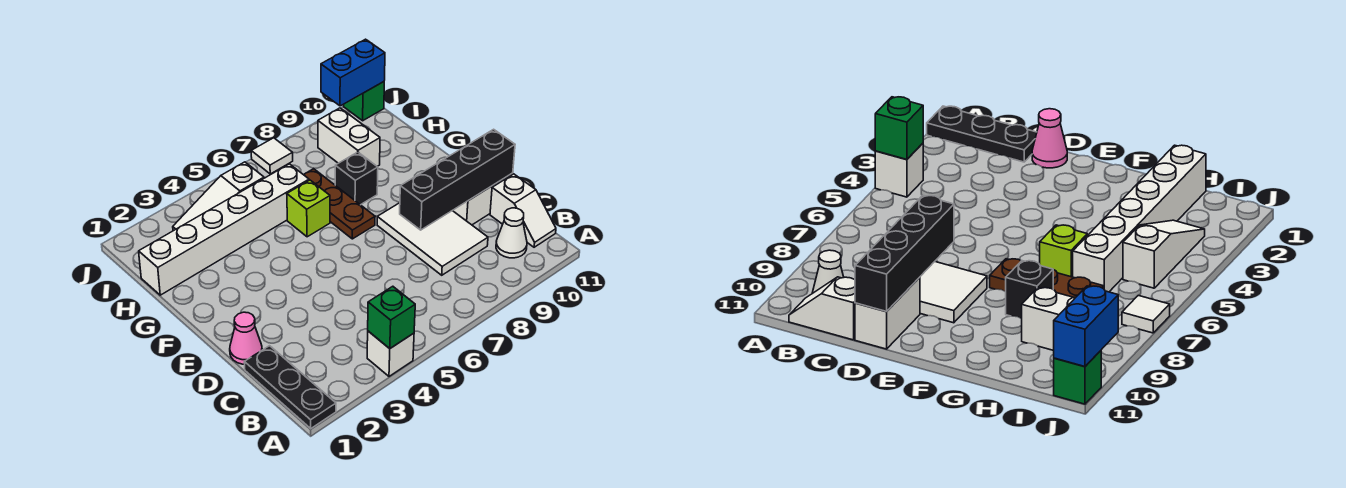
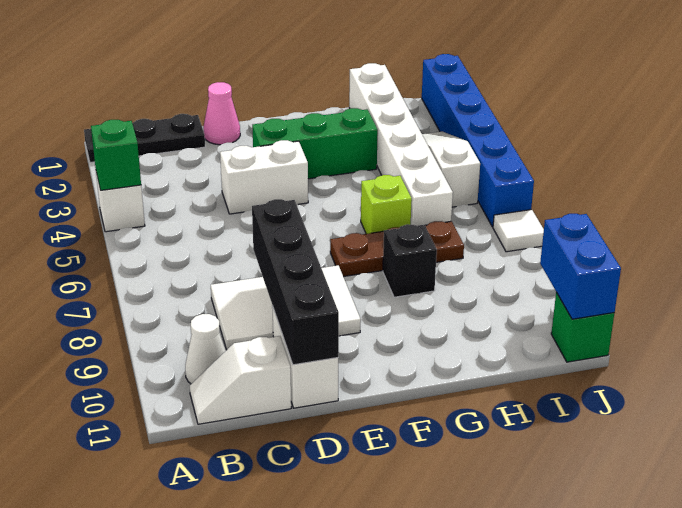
none -> green brick E3:G3 level 1
white brick H9:I9 level 1 -> white brick D4:E4 level 1
none -> blue brick J1:J6 level 1

